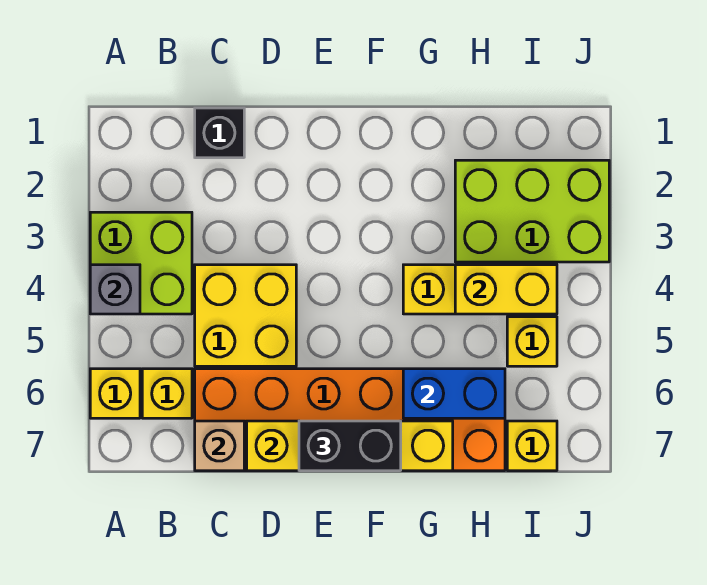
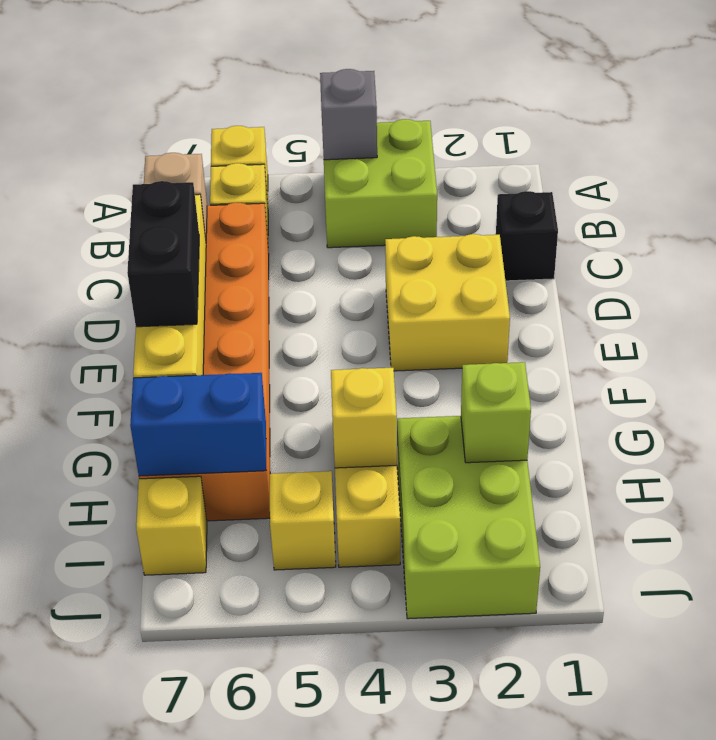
yellow brick C4:D5 level 1 -> yellow brick D2:E3 level 1
blue brick G6:H6 level 2 -> blue brick H6:H7 level 2
none -> lime brick H2 level 2
yellow brick H4:I4 level 2 -> yellow brick H4 level 2

